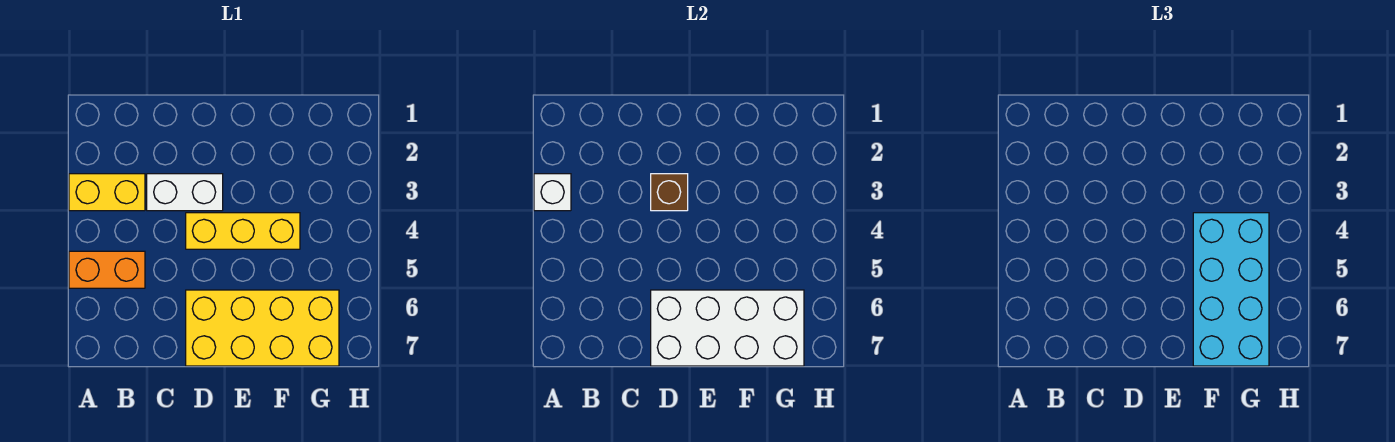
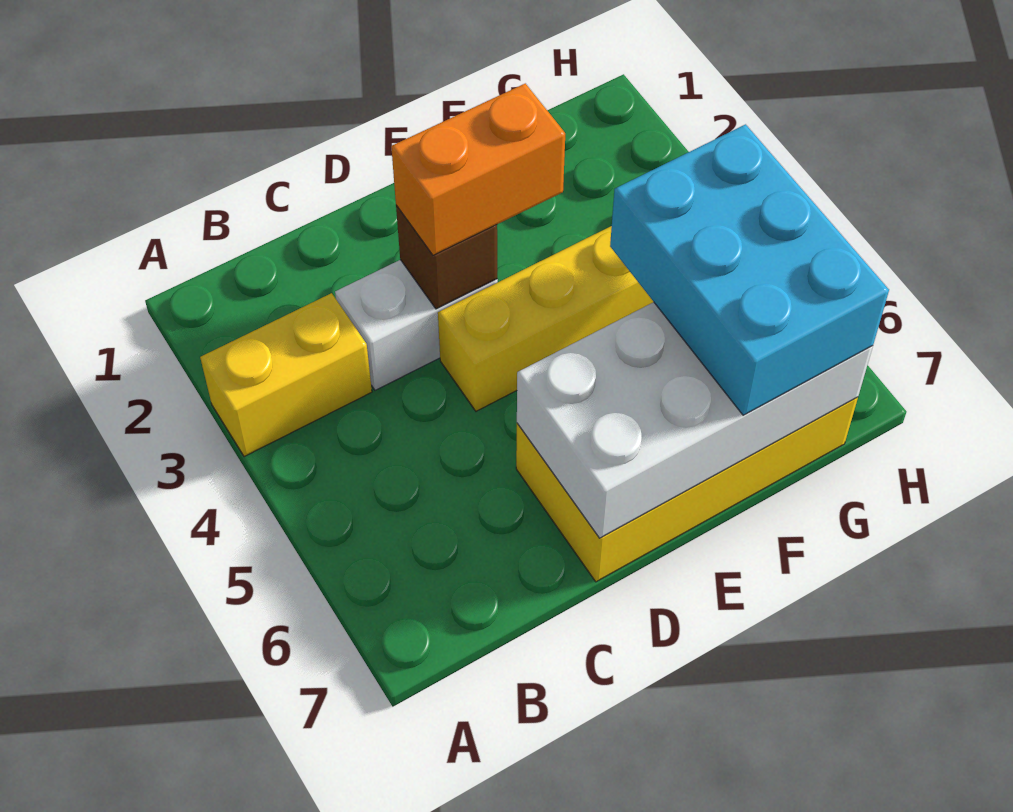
white brick A3 level 2 -> none
orange brick A5:B5 level 1 -> orange brick D3:E3 level 3
cyan brick F4:G7 level 3 -> cyan brick F5:G7 level 3

